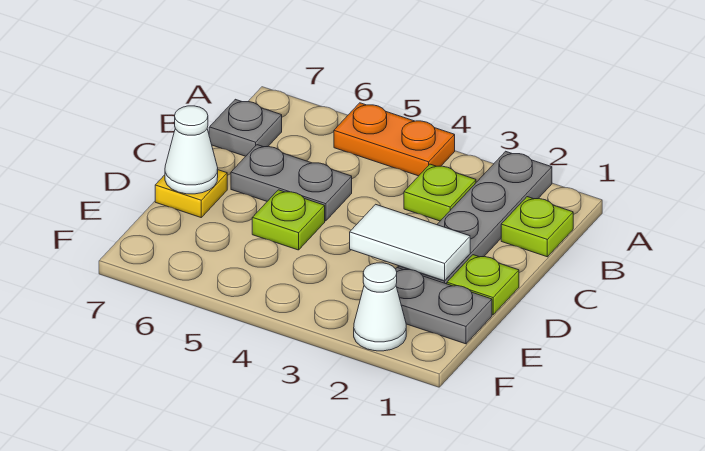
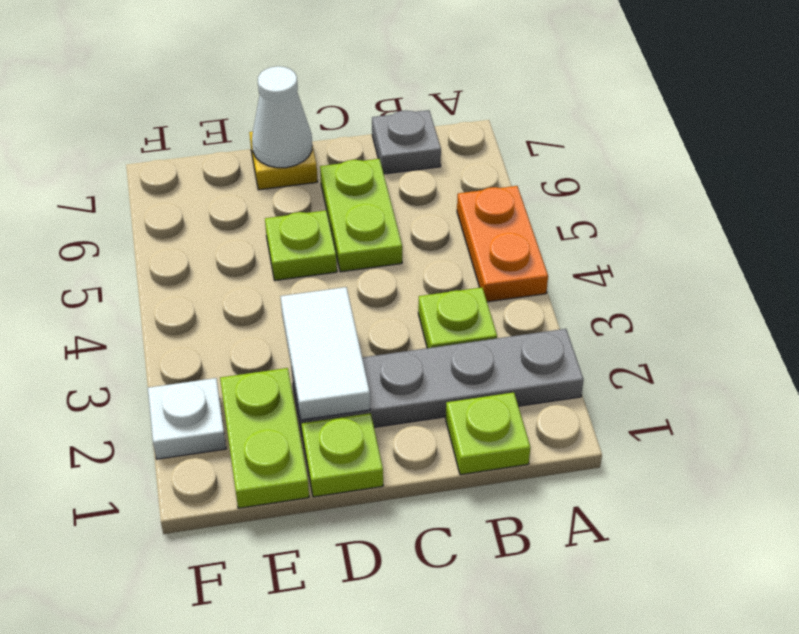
grey plate C5:C6 level 1 -> lime plate C5:C6 level 1
grey plate E1:E2 level 1 -> lime plate E1:E2 level 1
white cone F2 level 1 -> white plate F2 level 1

